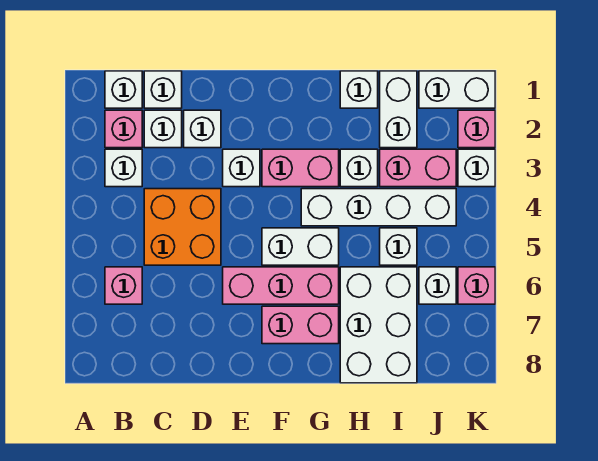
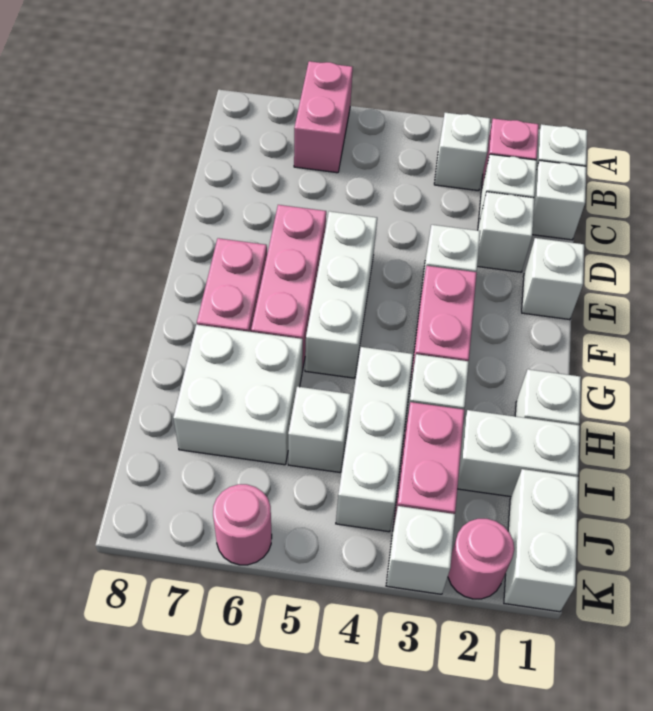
pink brick B6 level 1 -> pink brick A6:B6 level 1
orange brick C4:D5 level 1 -> none
white brick F5:G5 level 1 -> white brick E5:G5 level 1
white brick G4:J4 level 1 -> white brick H4:J4 level 1
white brick H6:I8 level 1 -> white brick H6:I7 level 1
white brick J6 level 1 -> white brick E1 level 1
pink brick K2 level 1 -> pink round brick K2 level 1
pink brick K6 level 1 -> pink round brick K6 level 1

